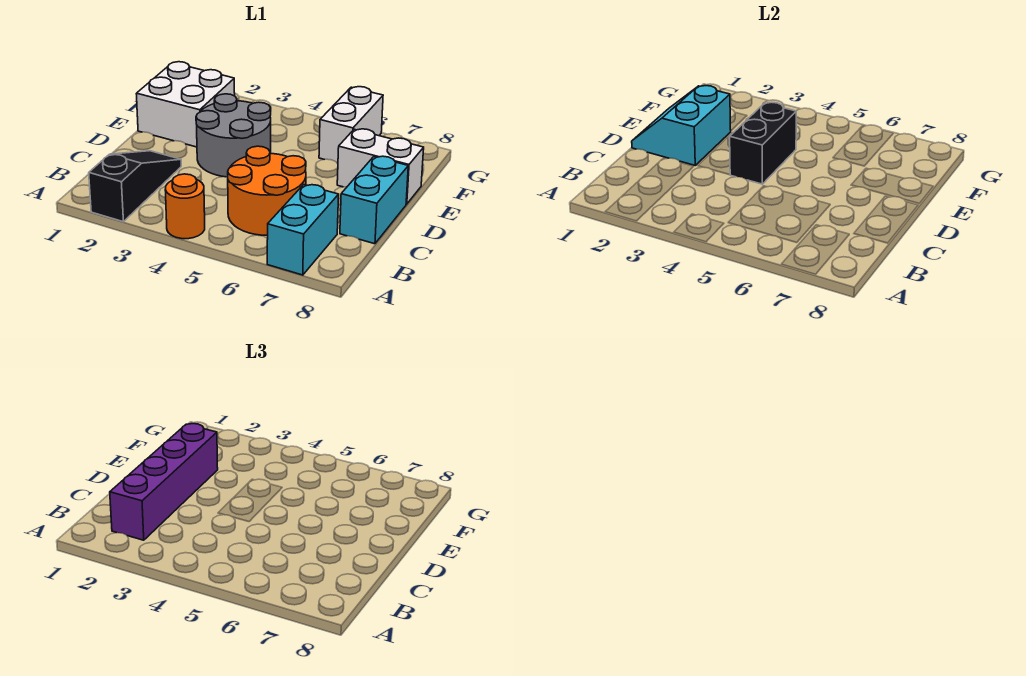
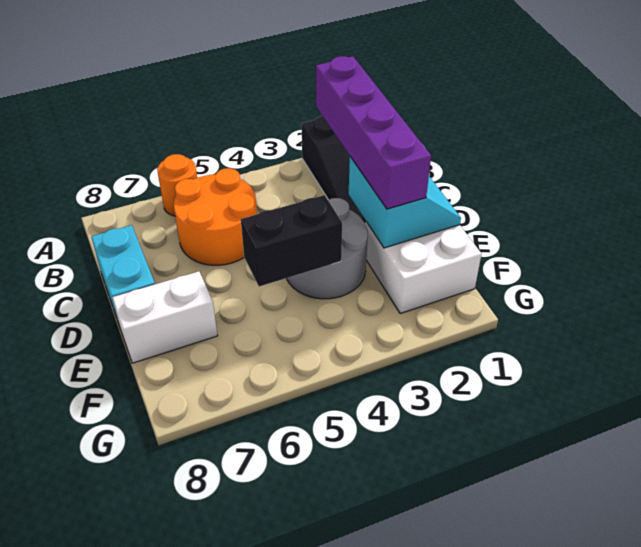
orange round brick A4 level 1 -> orange round brick A6 level 1
cyan brick A7:B7 level 1 -> none
black brick D4:E4 level 2 -> black brick E4:E5 level 2
white brick F6:G6 level 1 -> none

